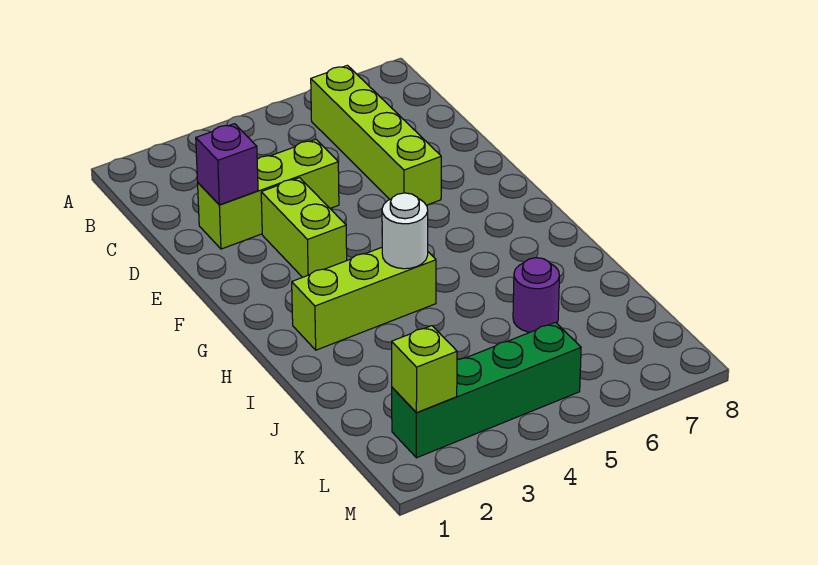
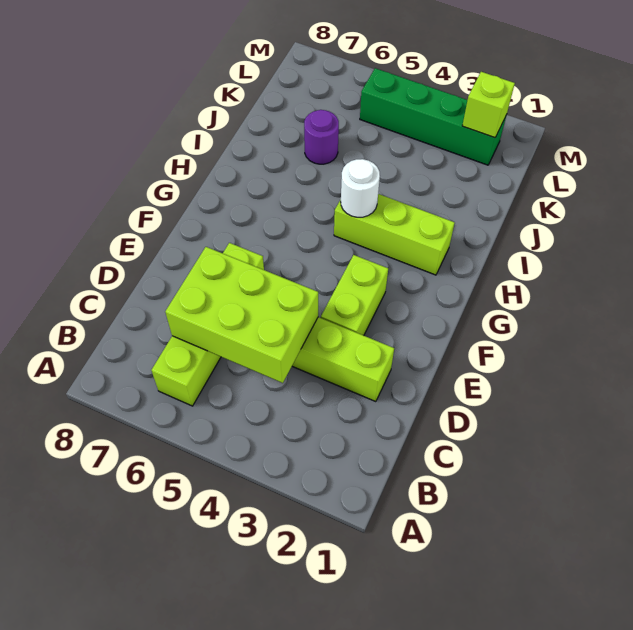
none -> lime brick C4:D6 level 2
purple brick D2 level 2 -> none

